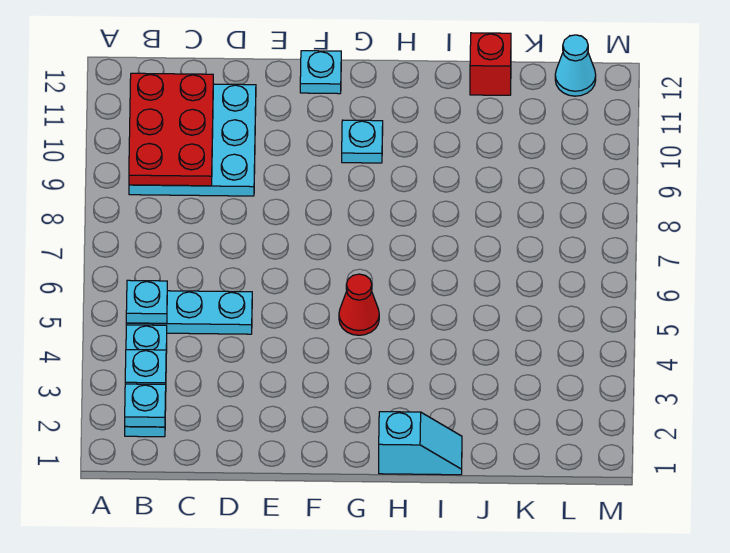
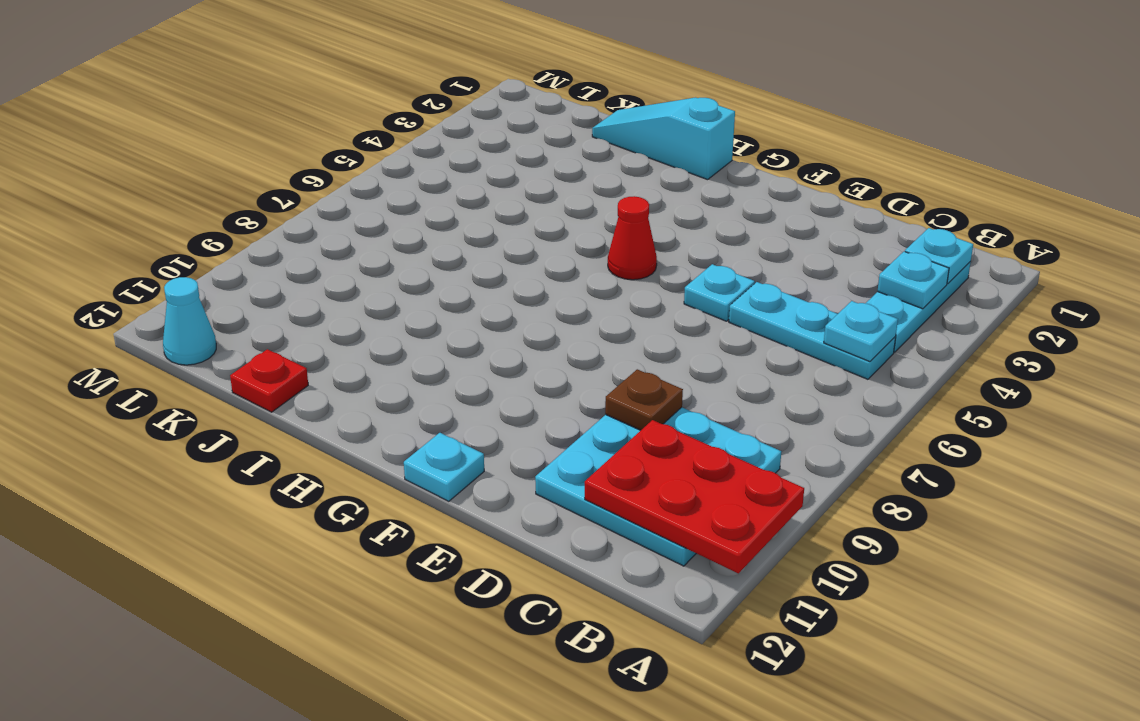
red plate B9:C11 level 2 -> red plate A10:C11 level 2
none -> brown plate D9 level 2
cyan plate G10 level 1 -> cyan plate E5 level 1
cyan slope H1:I1 level 1 top H -> cyan slope H1:J1 level 1 top H
red brick J12 level 1 -> red plate J12 level 1

